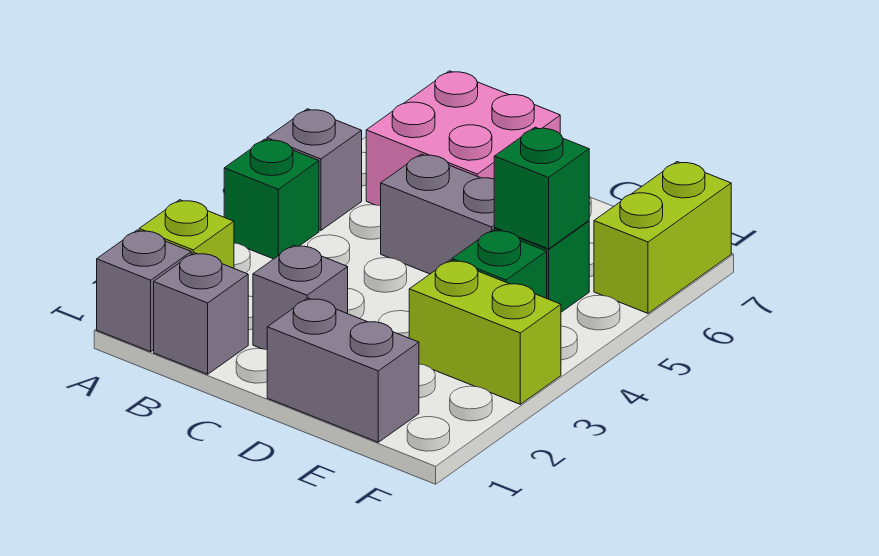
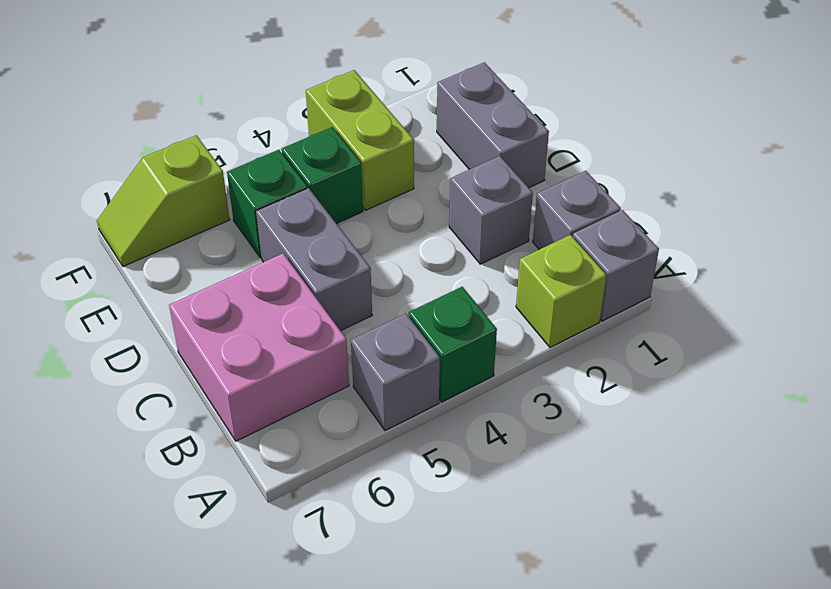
green brick E5 level 2 -> none
lime brick F6:F7 level 1 -> lime slope F6:F7 level 1 top 6

